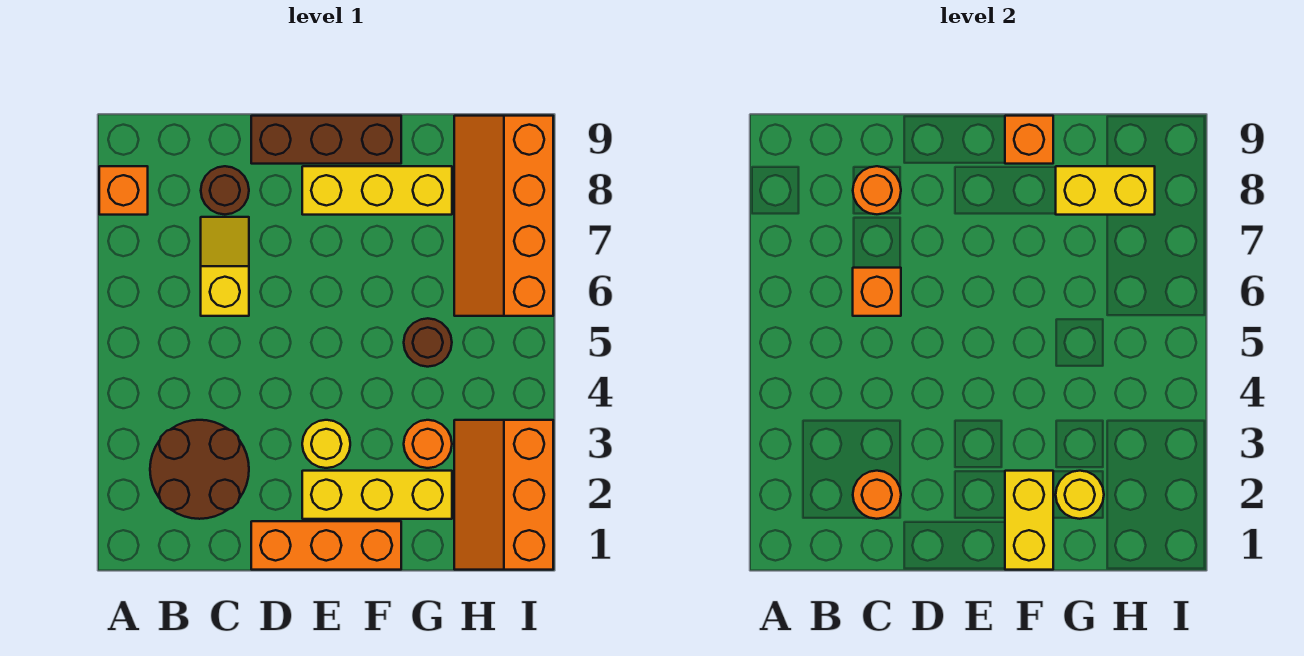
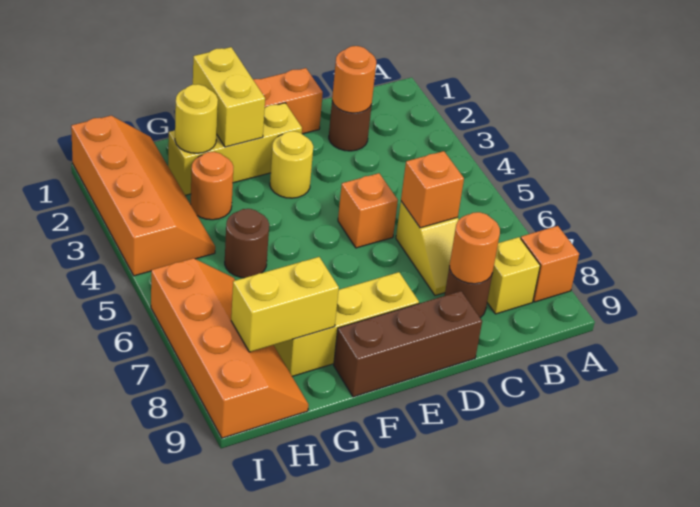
brown round brick B2:C3 level 1 -> brown round brick C2 level 1
none -> yellow brick B8 level 1
orange brick F9 level 2 -> orange brick D5 level 1
orange slope H1:I3 level 1 top I -> orange slope H1:I4 level 1 top I

